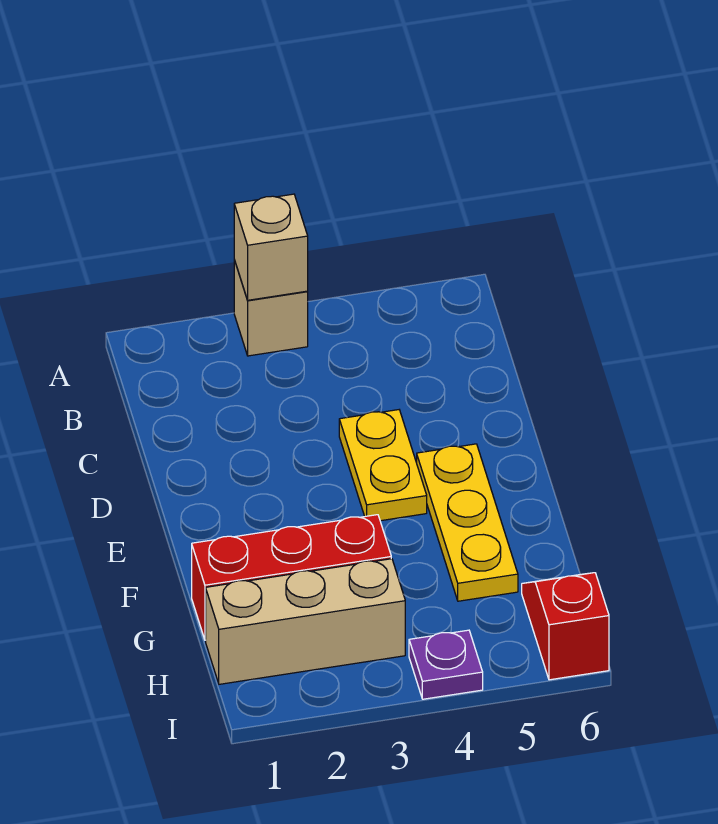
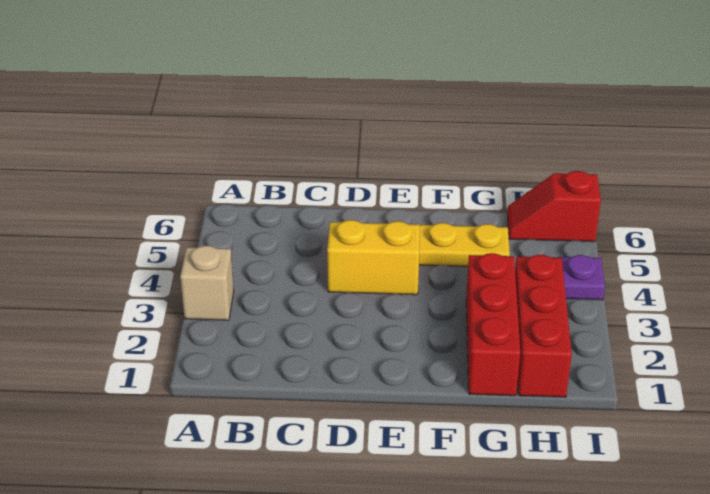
tan brick A3 level 2 -> none
yellow plate D4:E4 level 1 -> yellow brick D4:E4 level 1
tan brick H1:H3 level 1 -> red brick H1:H3 level 1

